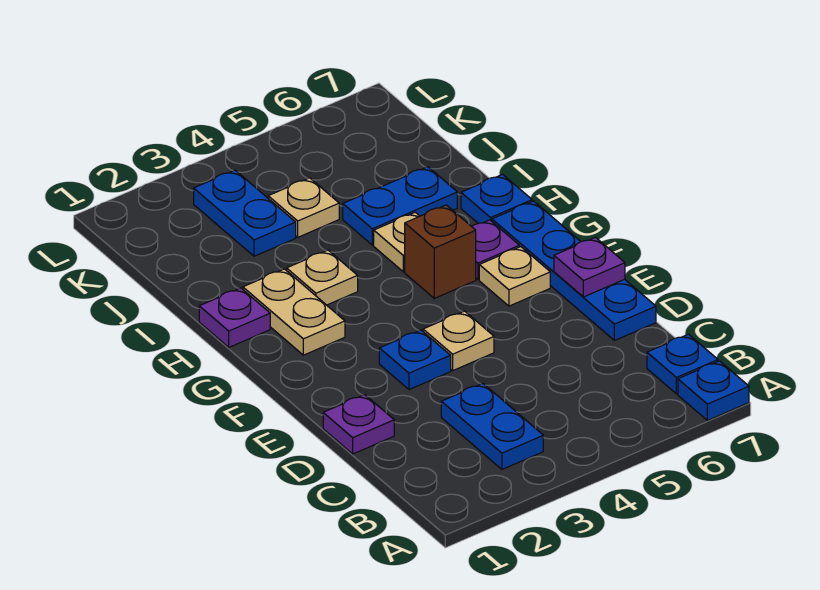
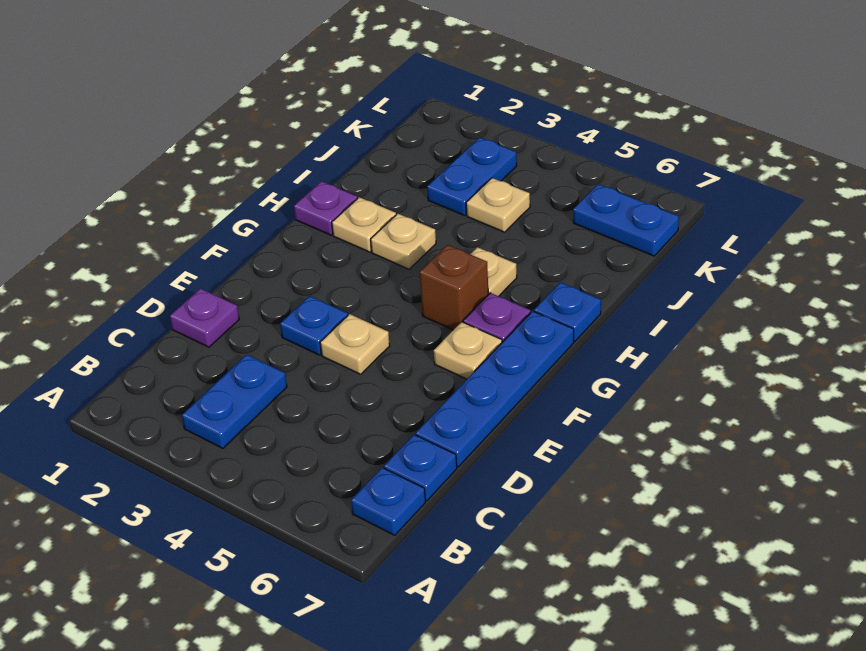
blue plate A7 level 1 -> blue plate C7 level 1
purple plate E7 level 2 -> none
tan plate G2:H2 level 1 -> tan plate H2 level 1
blue plate I5:I6 level 1 -> blue plate K6:K7 level 1

